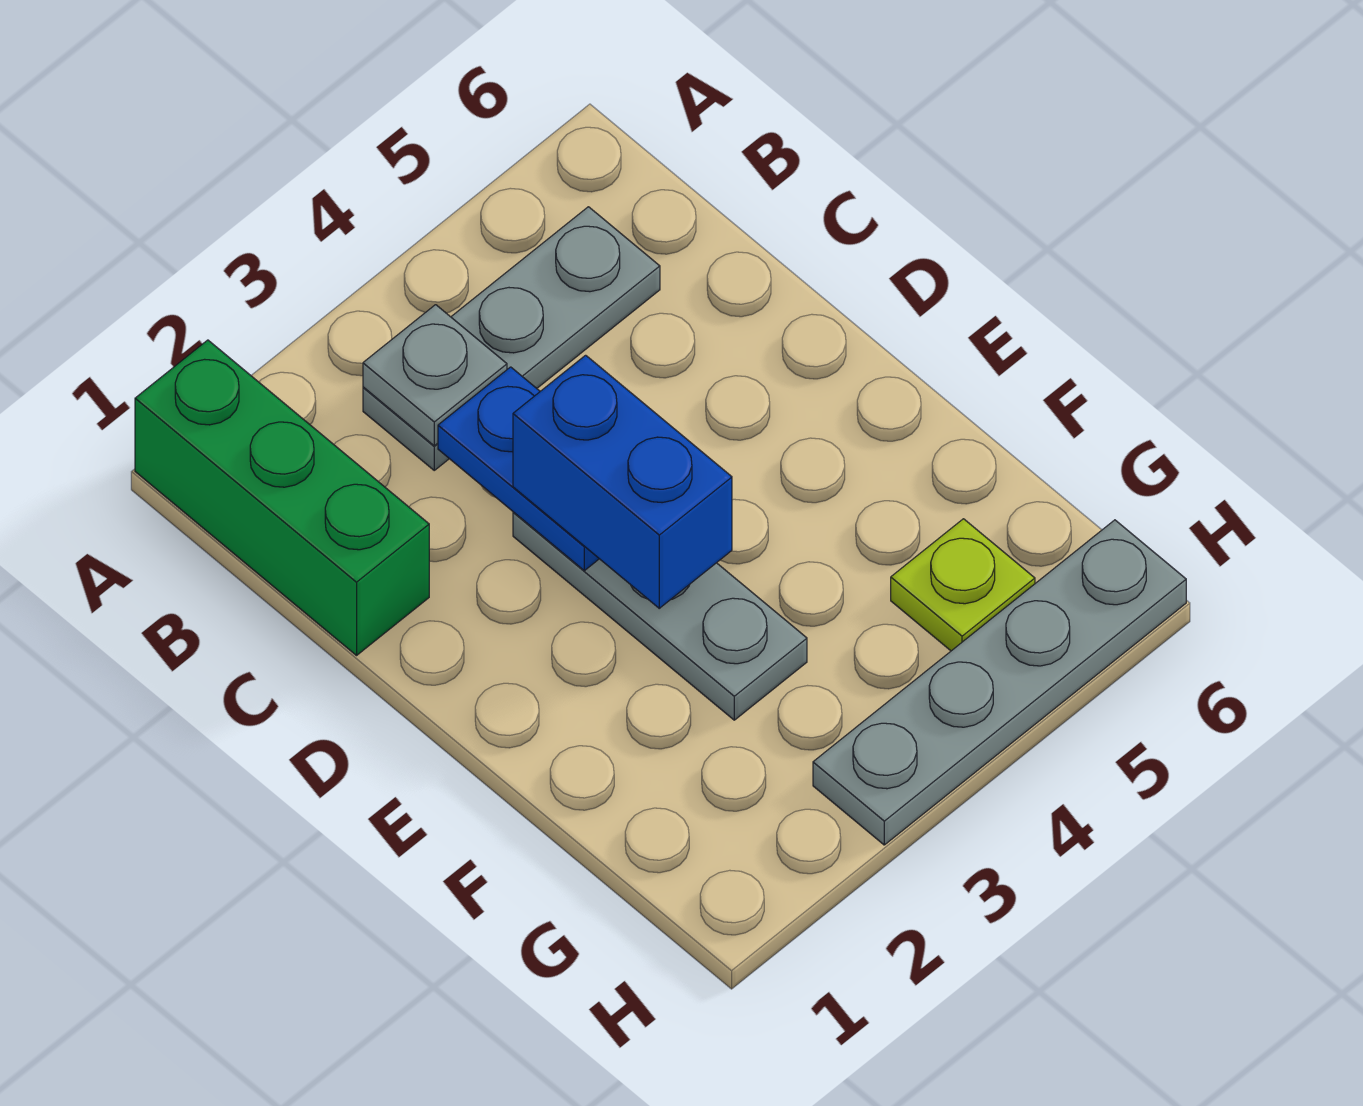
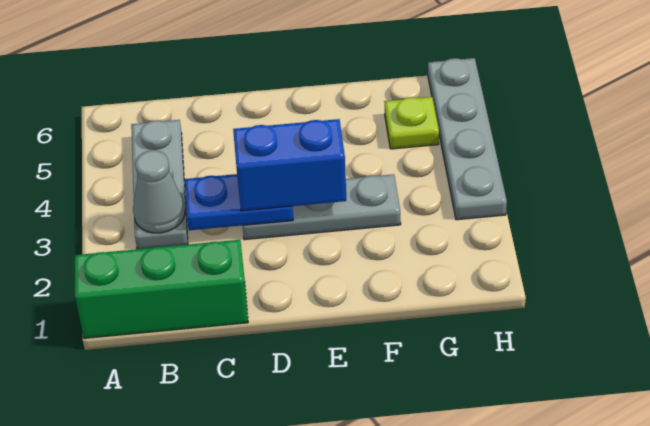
grey plate B3 level 2 -> grey cone B3 level 2

